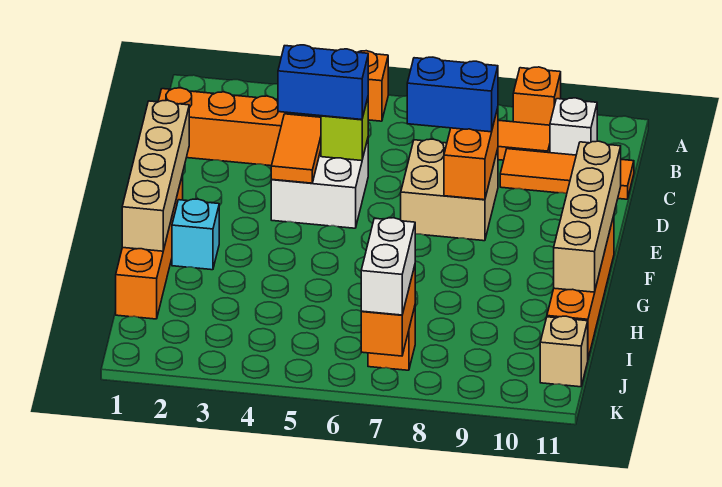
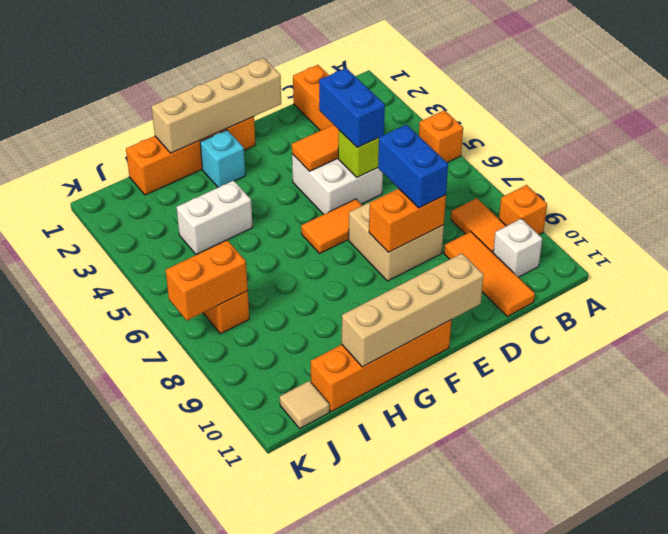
none -> orange tile E6:F6 level 1
white brick J7:K7 level 3 -> white brick H4:I4 level 1
tan brick J11 level 1 -> tan tile J11 level 1

